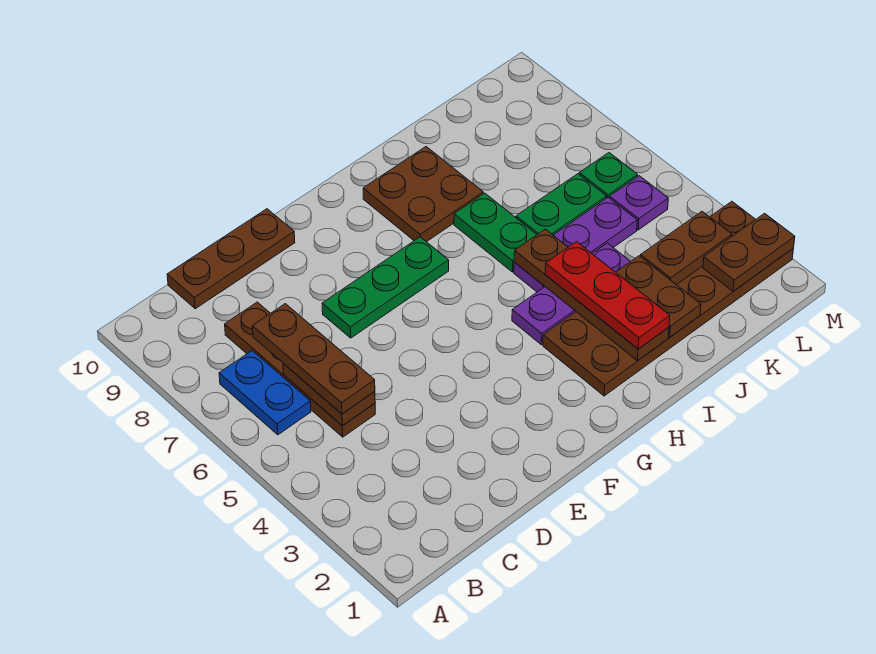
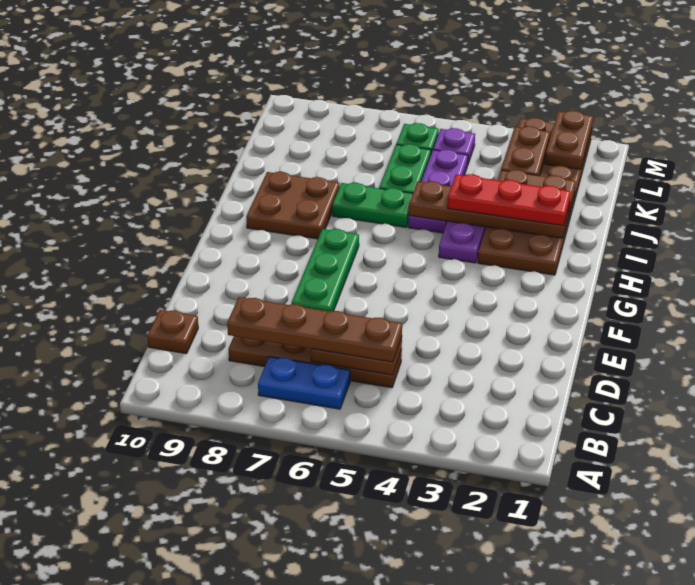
brown plate C5:C7 level 3 -> brown plate C5:C8 level 3
brown plate C10:E10 level 1 -> brown plate C10 level 1

